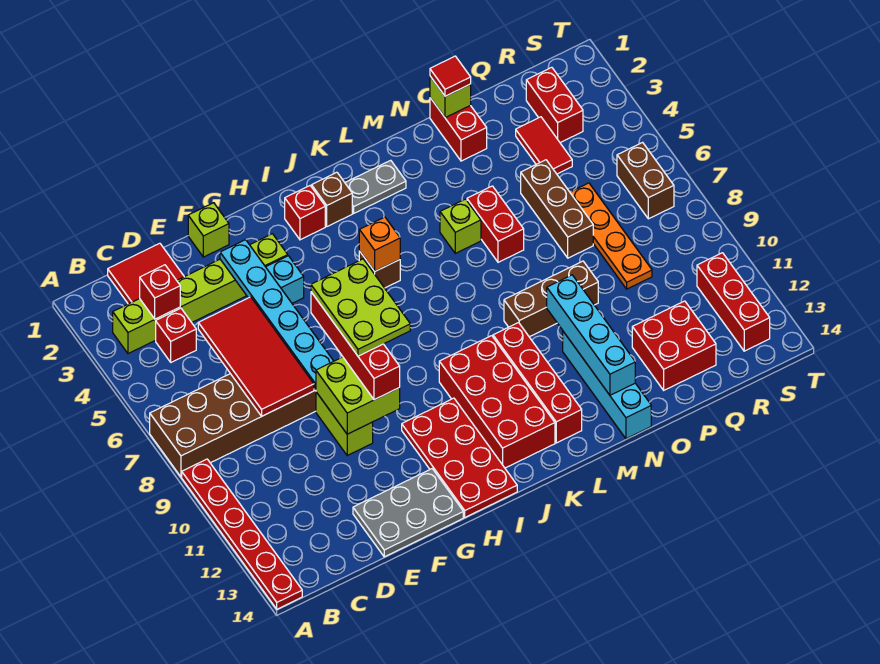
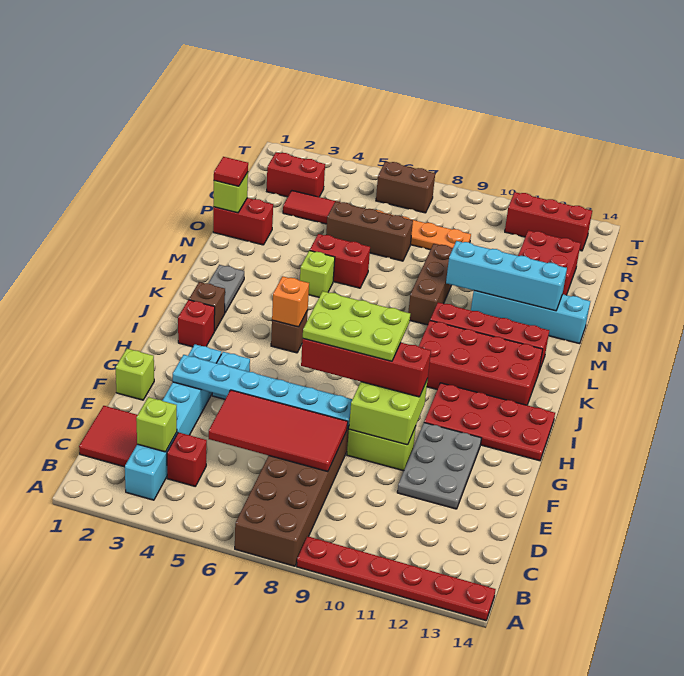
lime brick B3:G3 level 1 -> cyan brick B3:G3 level 1
red brick C3 level 2 -> lime brick C3 level 2
grey plate E13:G14 level 1 -> grey plate E11:G12 level 1

